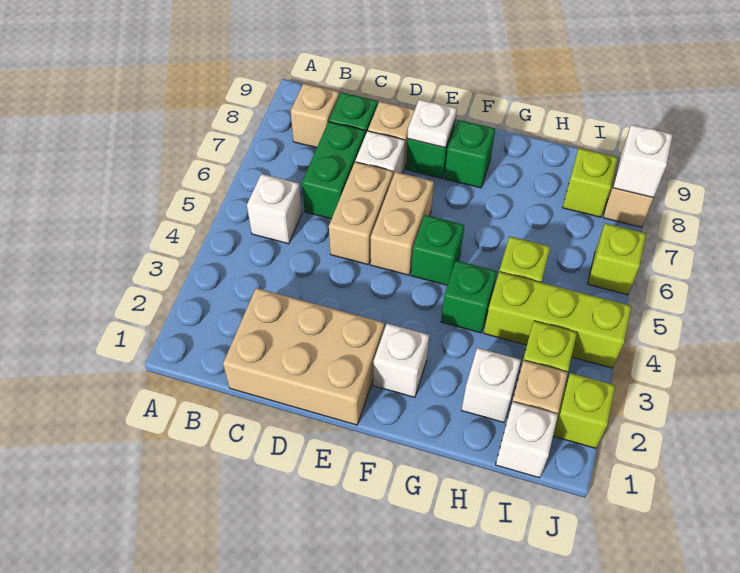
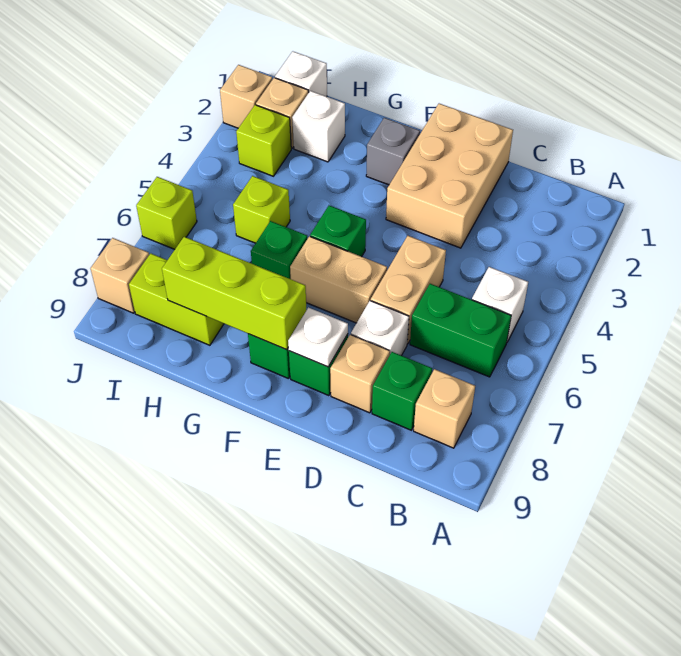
tan brick C1:E2 level 1 -> tan brick D1:E3 level 1
green brick C6:C7 level 1 -> green brick B6:C6 level 1
tan brick E5:E6 level 1 -> tan brick E6:F6 level 1
white brick F2 level 1 -> grey brick F2 level 1
green brick G4 level 1 -> green brick G6 level 1
lime brick H4:J4 level 1 -> lime brick F8:H8 level 2
lime brick I8 level 1 -> lime brick H8:I8 level 1
lime brick J2 level 1 -> tan brick J2 level 1
white brick J8 level 2 -> none

